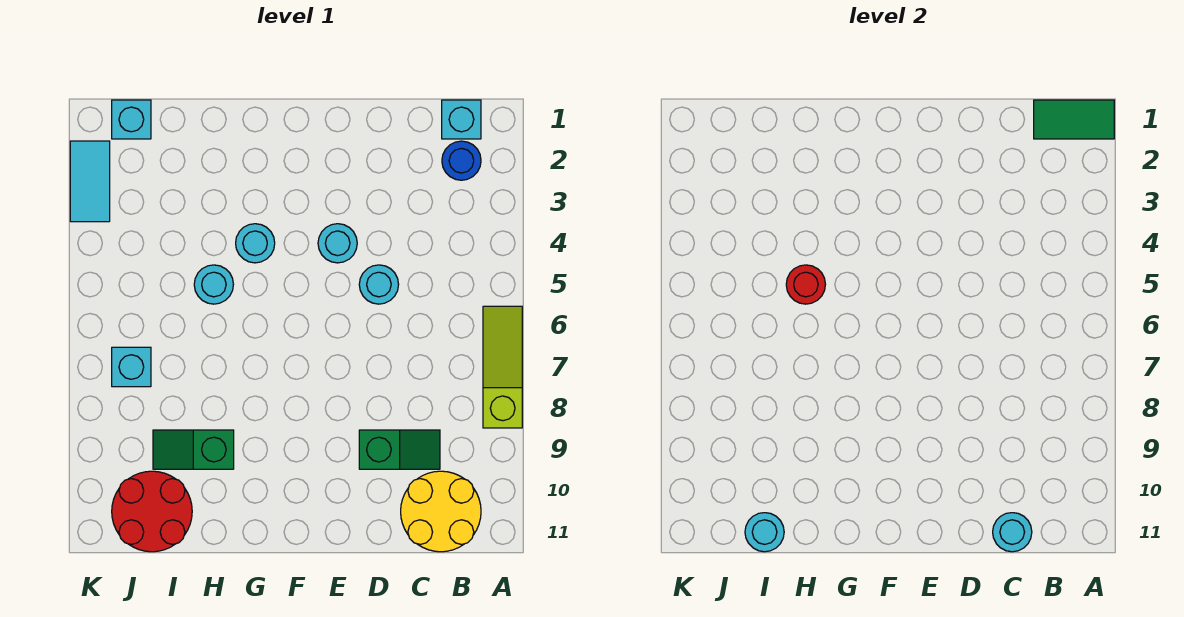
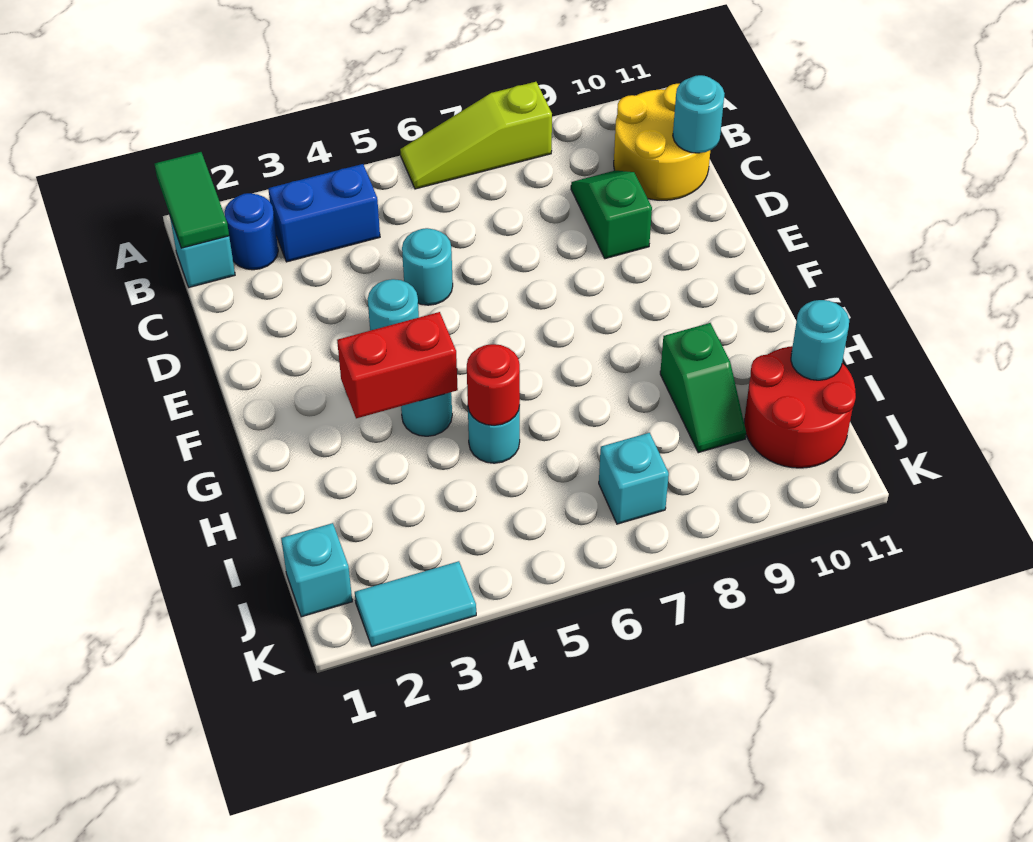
none -> blue brick B3:B4 level 1
none -> red brick G3:G4 level 2

